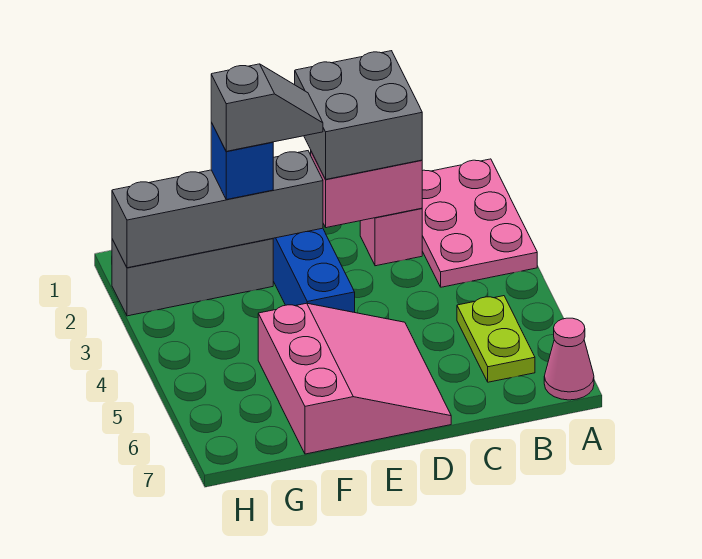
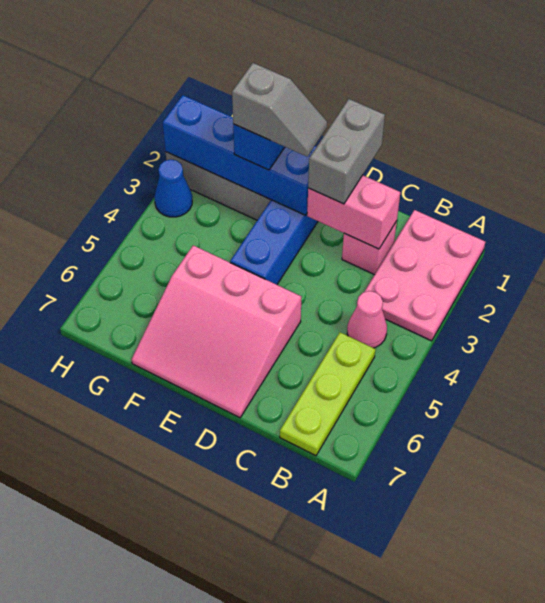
pink cone A7 level 1 -> pink cone B4 level 1
lime plate B5:B6 level 1 -> lime plate B5:B7 level 1
grey brick C1:D2 level 3 -> grey brick D1:D2 level 3
pink slope D5:F7 level 1 top F -> pink slope D5:F7 level 1 top 5
grey brick E2:H2 level 2 -> blue brick E2:H2 level 2
none -> blue cone H3 level 1

